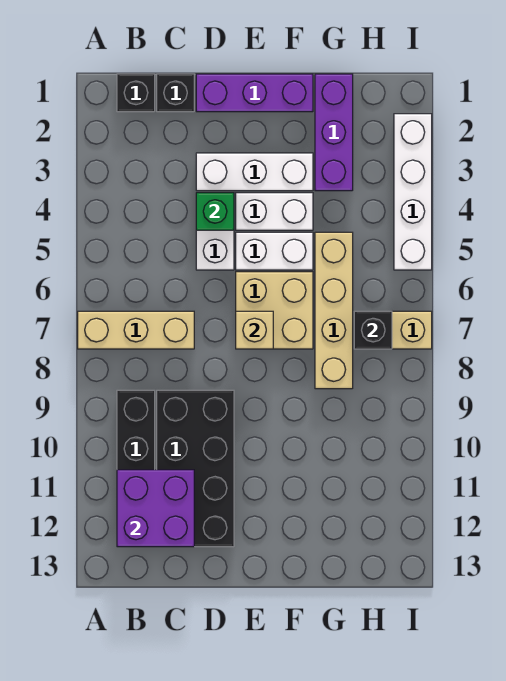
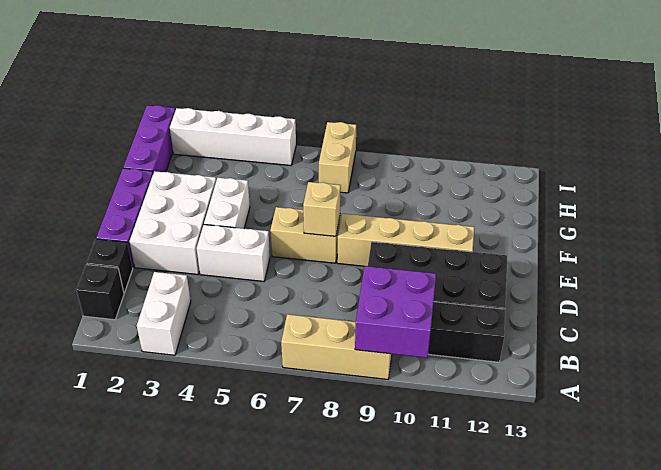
tan brick A7:C7 level 1 -> tan brick A7:A9 level 1
purple brick B11:C12 level 2 -> purple brick A9:B10 level 2
white brick D3:F3 level 1 -> white brick D2:F3 level 1
green brick D4 level 2 -> none
white brick E5:F5 level 1 -> white brick A3:B3 level 1
tan brick E6:F7 level 1 -> tan brick E6:E7 level 1
purple brick G1:G3 level 1 -> purple brick G1:I1 level 1
tan brick G5:G8 level 1 -> tan brick E8:E11 level 1
black brick H7 level 2 -> none

